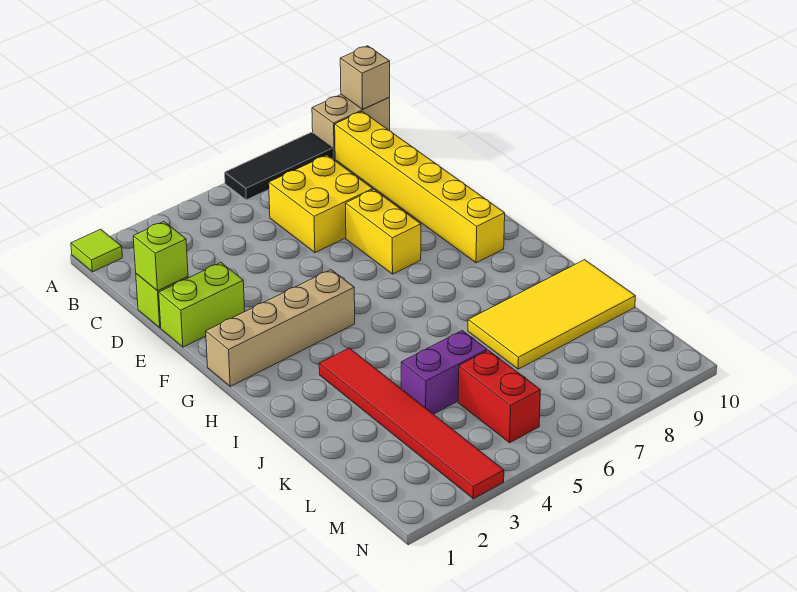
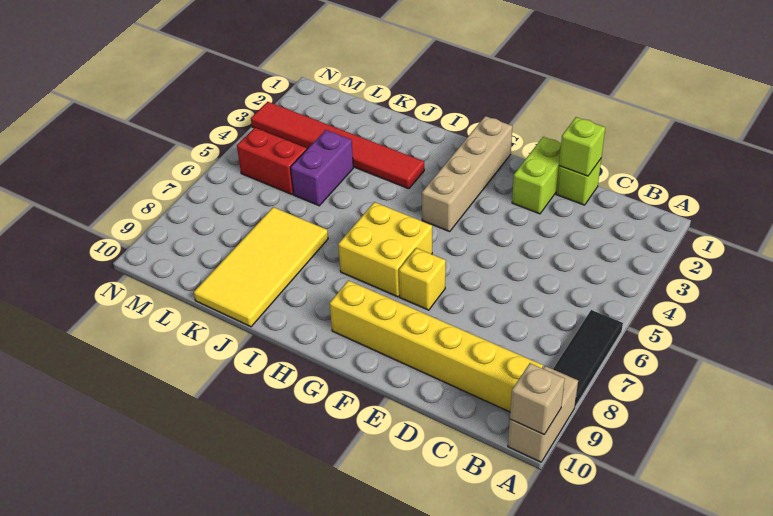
lime tile A1 level 1 -> none
yellow brick C6:D7 level 1 -> yellow brick G6:H7 level 1
yellow brick E7:F7 level 1 -> yellow brick F7 level 1

